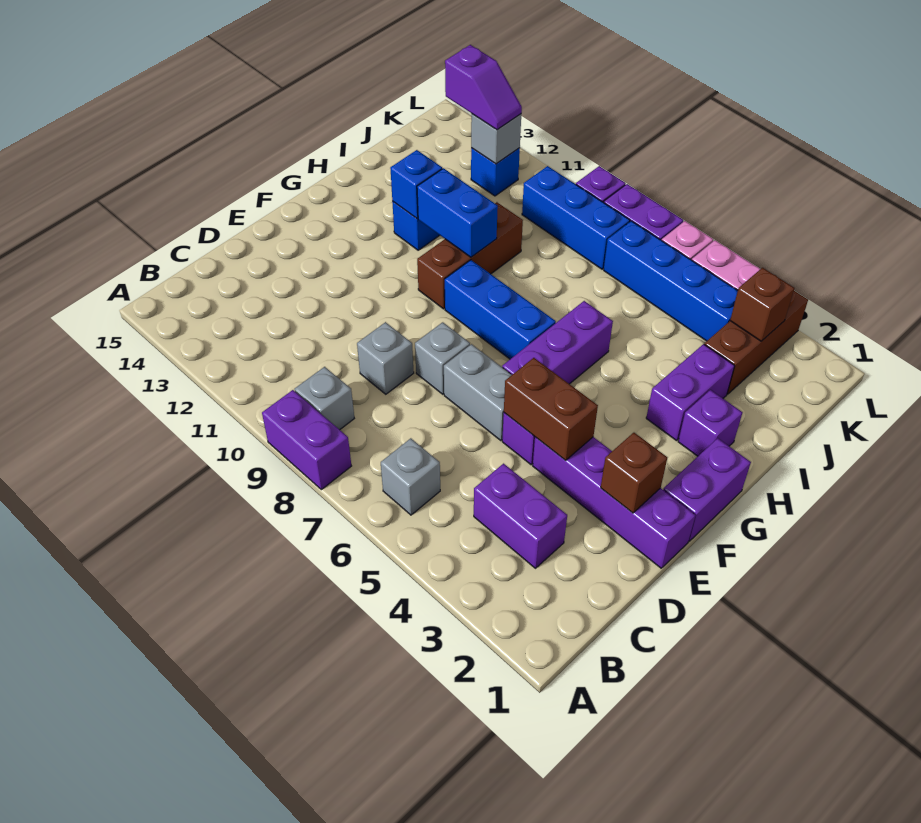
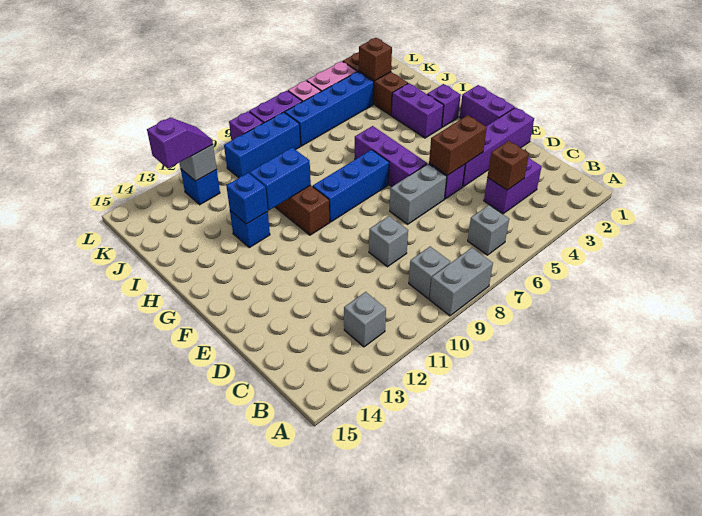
purple brick A8:A9 level 1 -> grey brick A8:A9 level 1
brown brick E2 level 2 -> brown brick C4 level 2
grey brick E8 level 1 -> grey brick B12 level 1

